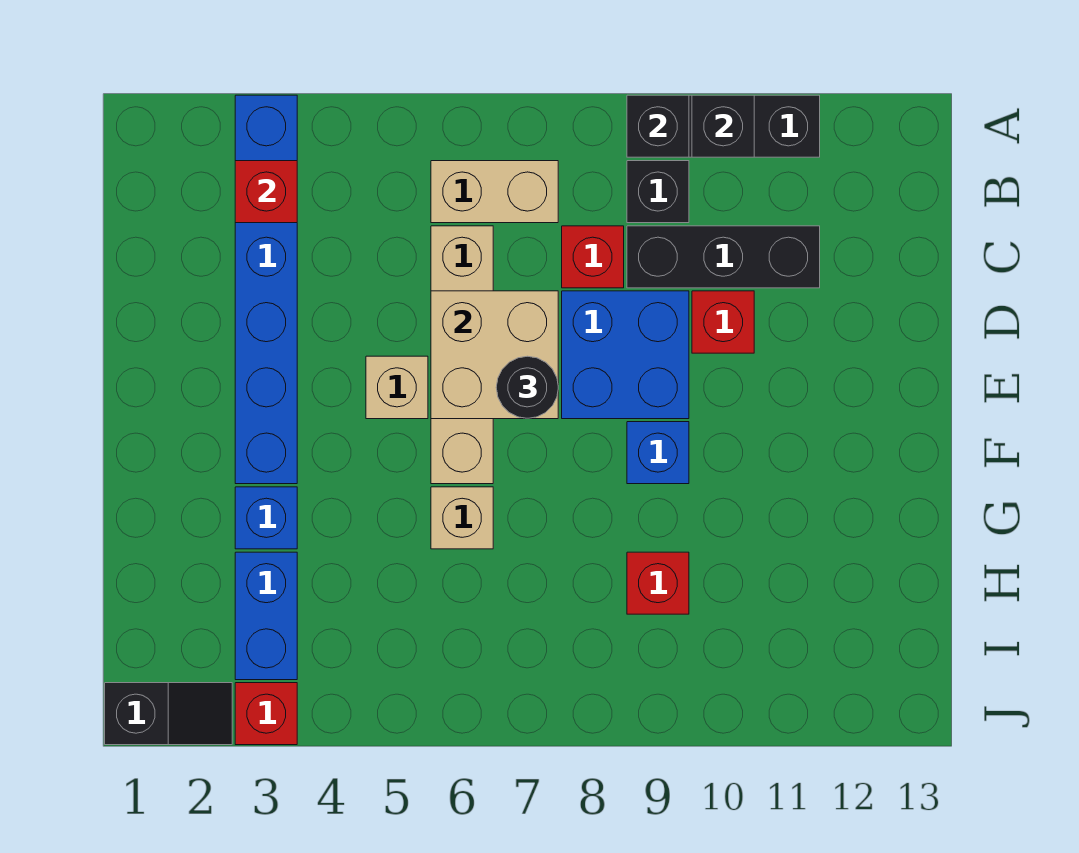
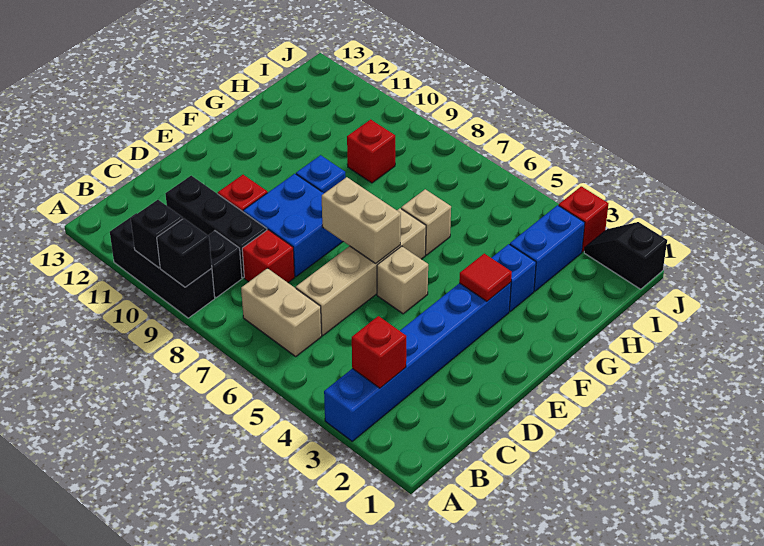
tan brick D6:E7 level 2 -> tan brick E6:E7 level 2
black round brick E7 level 3 -> none
none -> red tile F3 level 2

